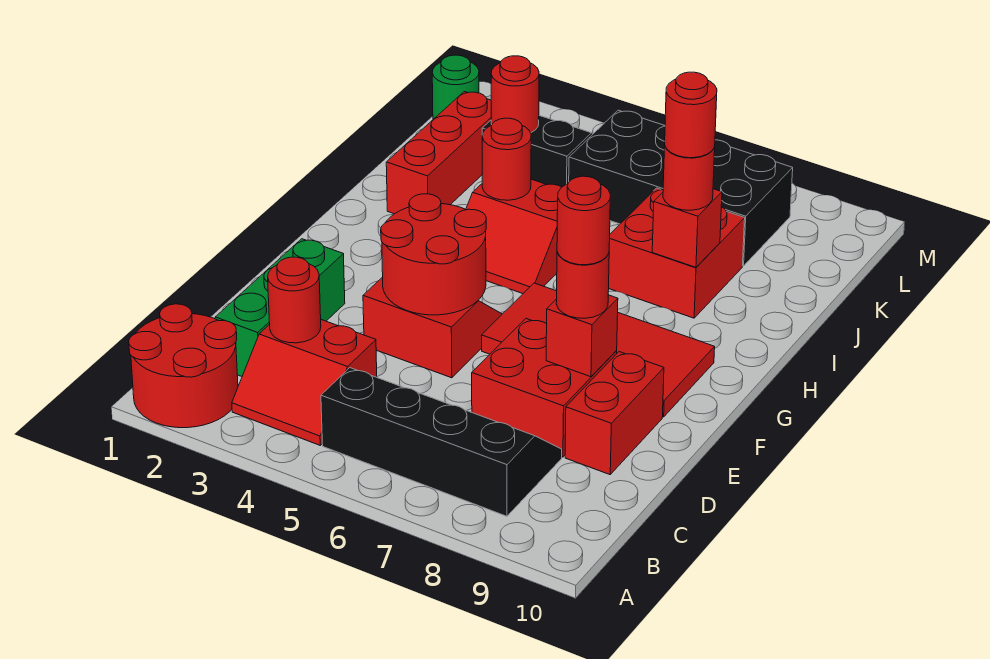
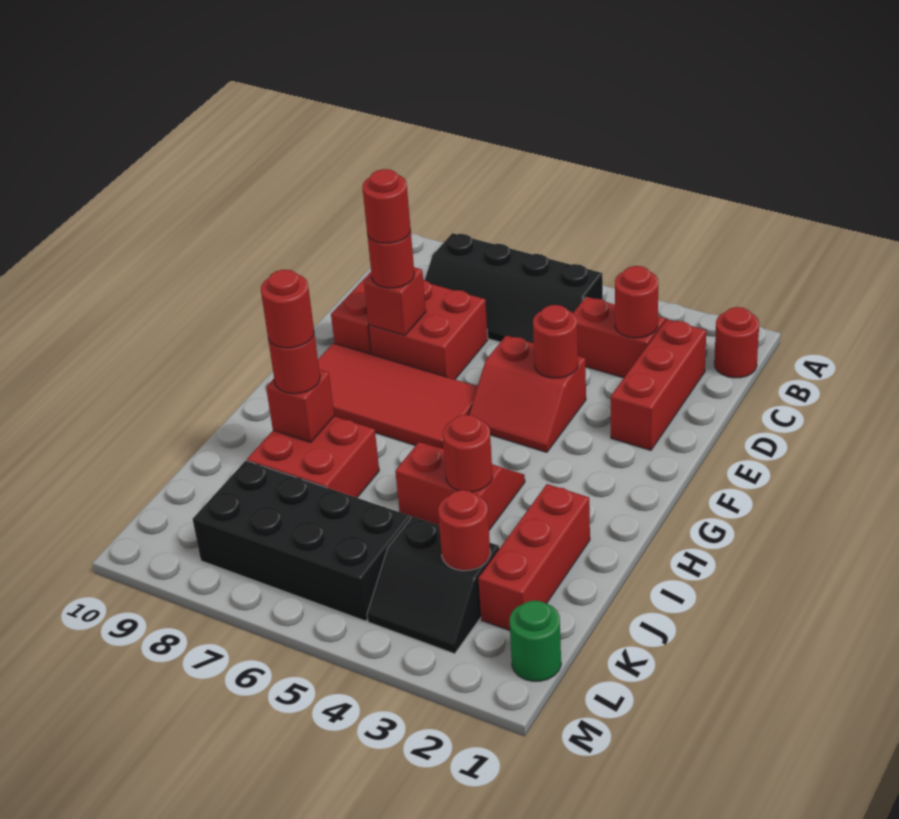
red round brick A1:B2 level 1 -> red round brick B1 level 1
green brick C2:E2 level 1 -> red brick C2:E2 level 1
red round brick E4:F5 level 2 -> red round brick E4 level 2

